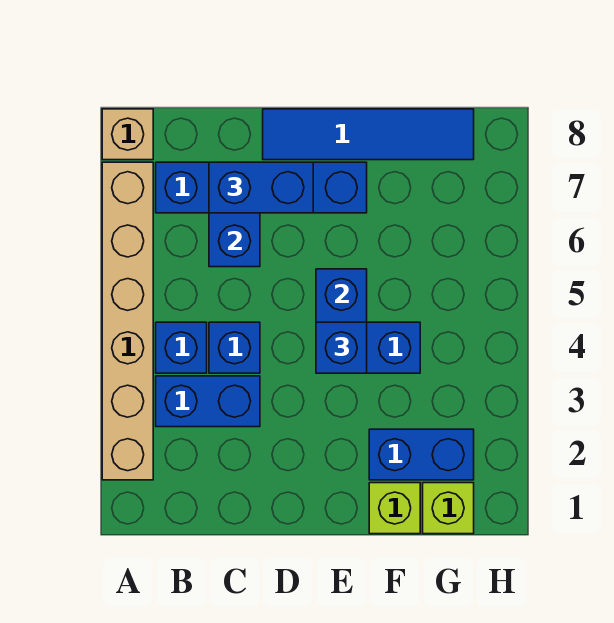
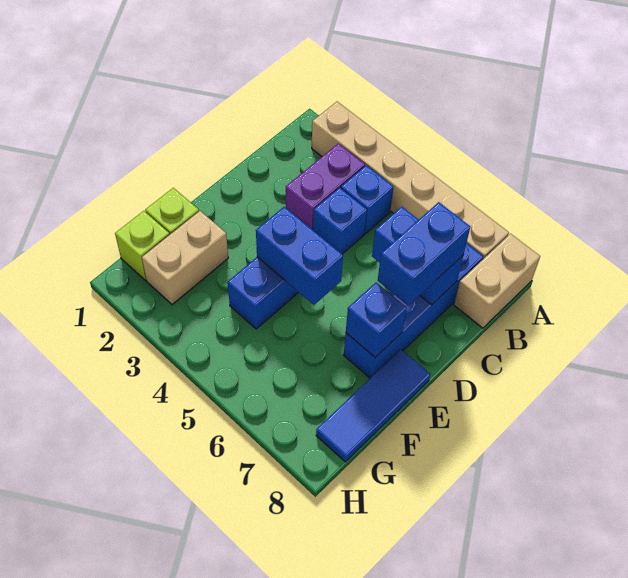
tan brick A8 level 1 -> tan brick A8:B8 level 1
blue brick B3:C3 level 1 -> purple brick B3:C3 level 1
blue tile D8:G8 level 1 -> blue tile E8:G8 level 1
blue brick E4 level 3 -> blue brick E7 level 2
blue brick F2:G2 level 1 -> tan brick F2:G2 level 1

